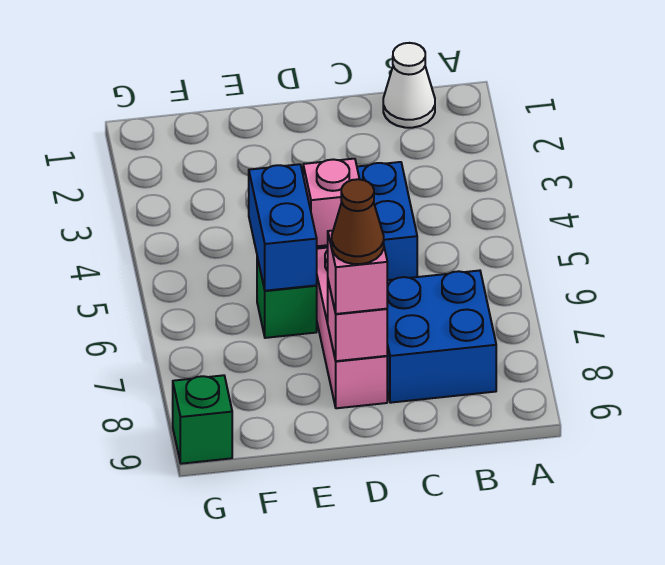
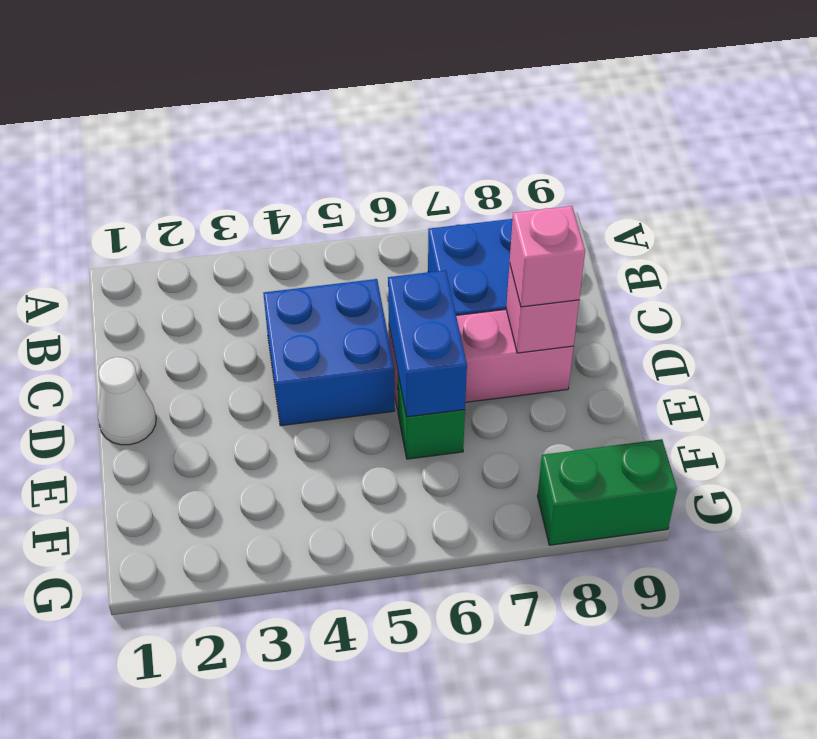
white cone B1 level 1 -> white cone D1 level 1
pink brick D5 level 2 -> none
brown cone D8 level 4 -> none
blue brick E5:E6 level 2 -> blue brick D6:E6 level 2
green brick G9 level 1 -> green brick G8:G9 level 1

